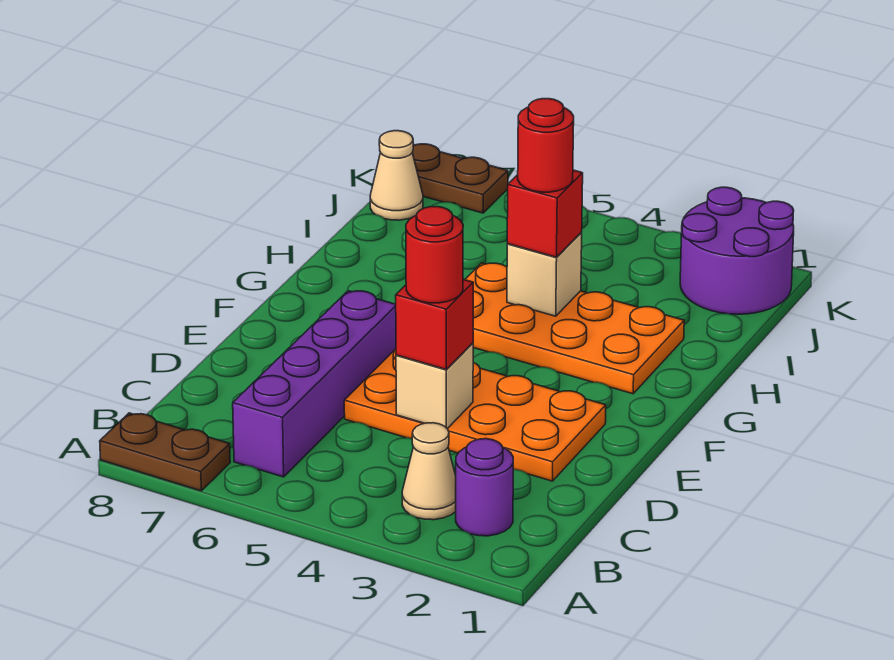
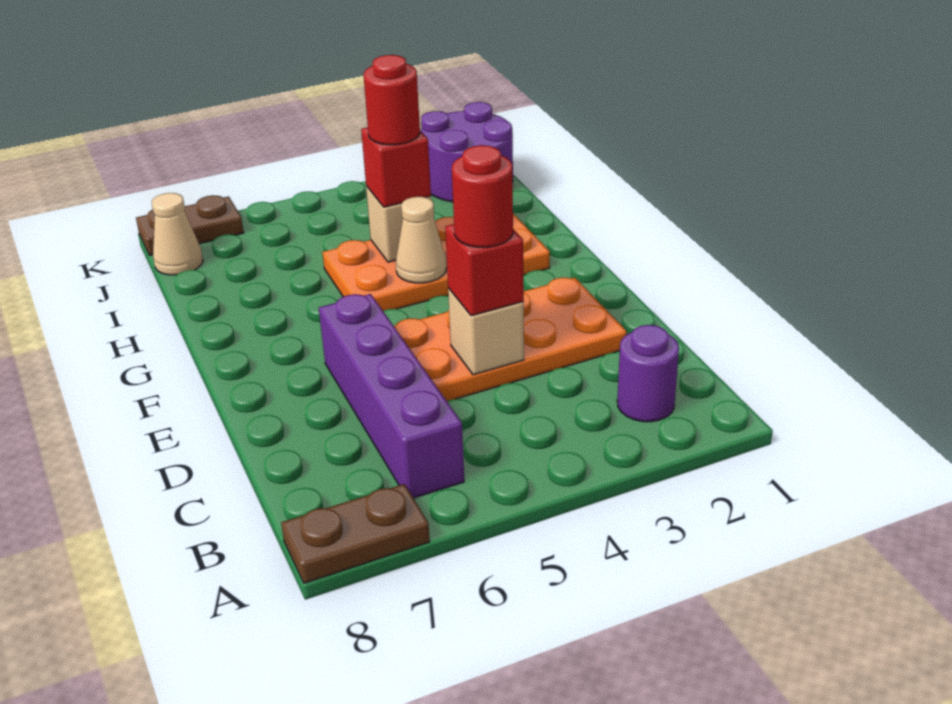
tan cone B3 level 1 -> tan cone G4 level 2

